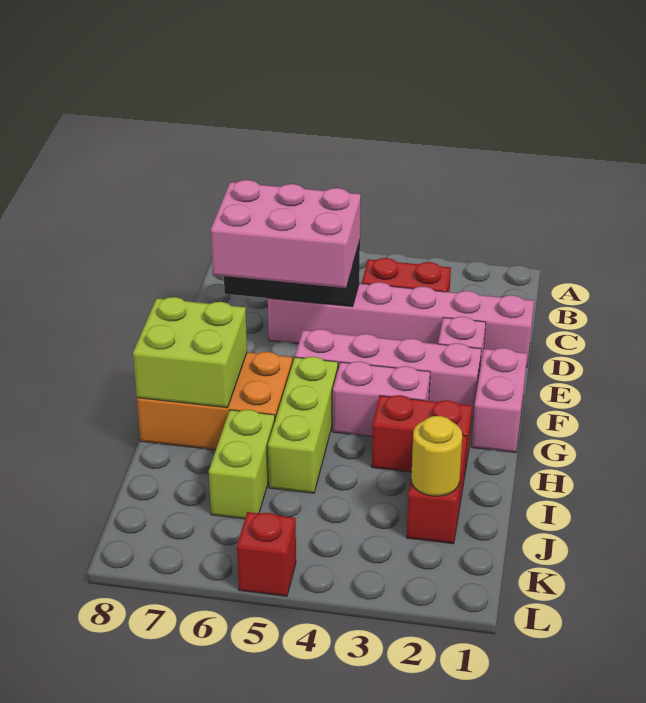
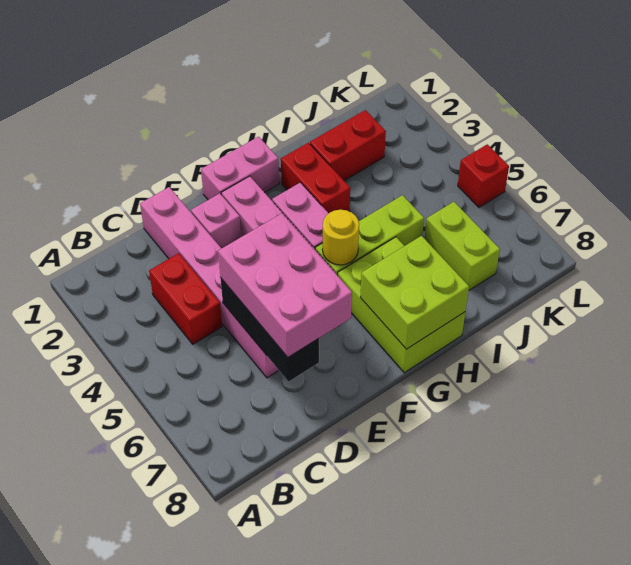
orange brick G6:H8 level 1 -> lime brick G6:H8 level 1
lime brick I6:J6 level 1 -> lime brick J6:J7 level 1
yellow round brick J2 level 2 -> yellow round brick G5 level 2

